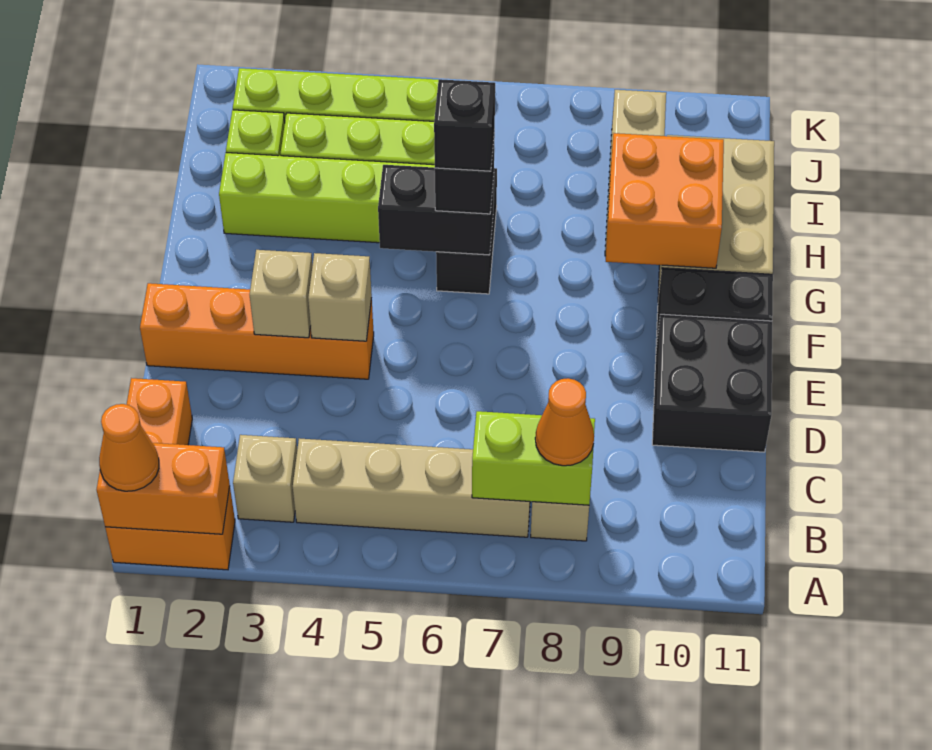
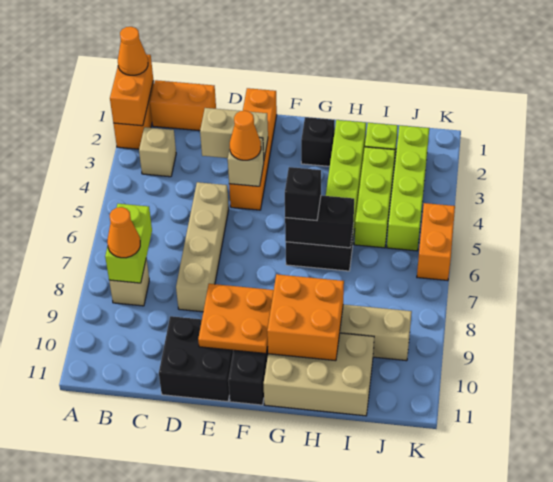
tan brick B4:B7 level 1 -> tan brick D5:D8 level 1
tan brick E3 level 2 -> tan brick D3:E3 level 2
none -> orange cone E4 level 3
none -> orange plate E9:F10 level 2
black brick G5:G6 level 2 -> black brick G6:H6 level 2
black brick G6 level 4 -> black brick G2 level 1
none -> orange brick K5:K6 level 1

